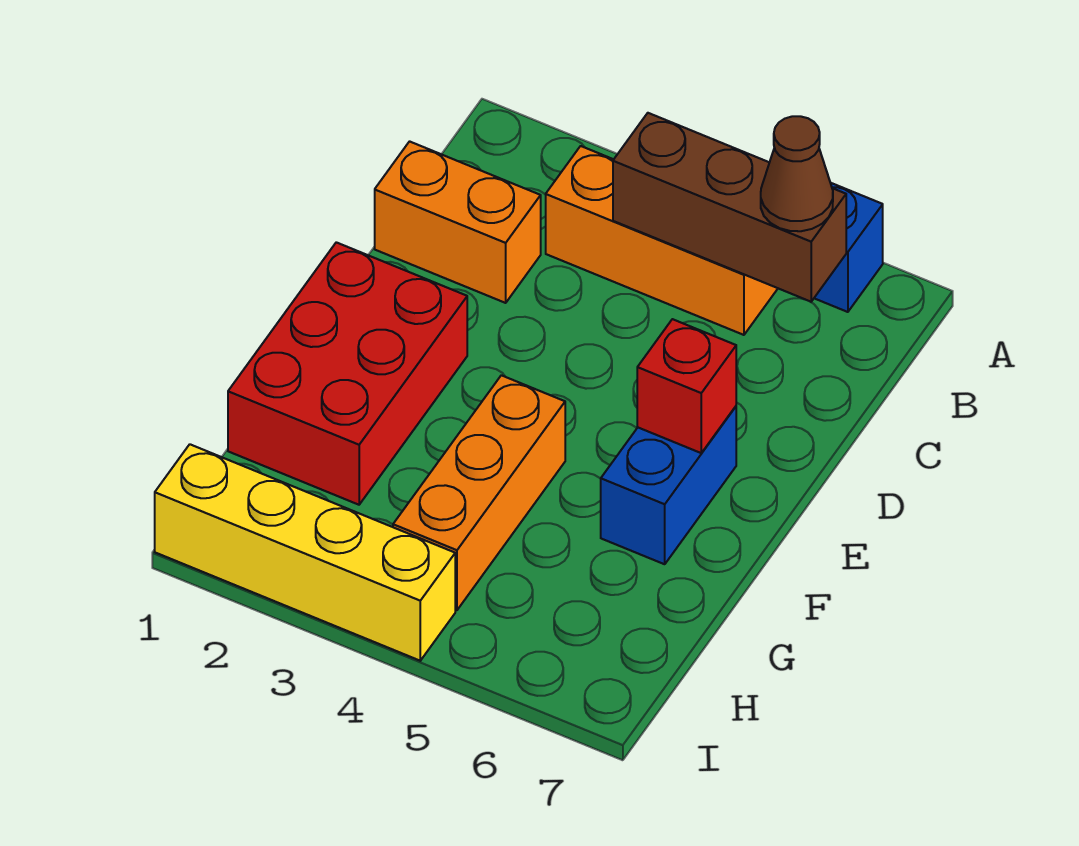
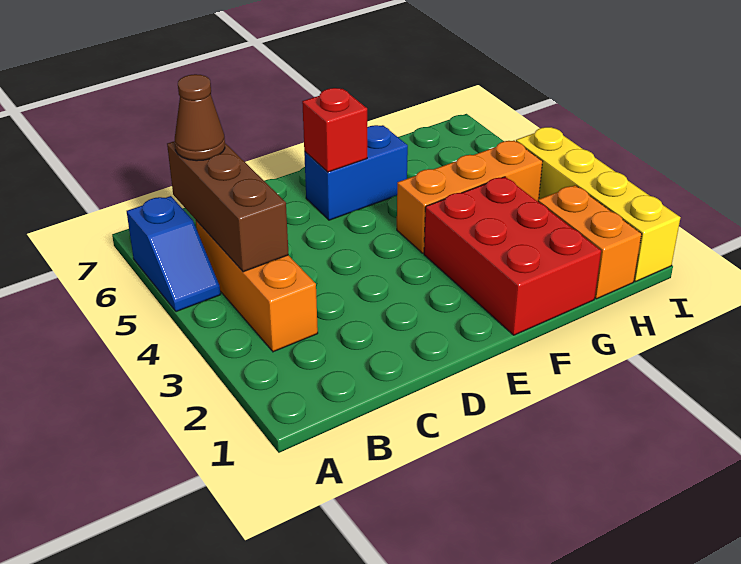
orange brick C1:C2 level 1 -> orange brick H1:H2 level 1
red brick E1:G2 level 1 -> red brick F1:G3 level 1

